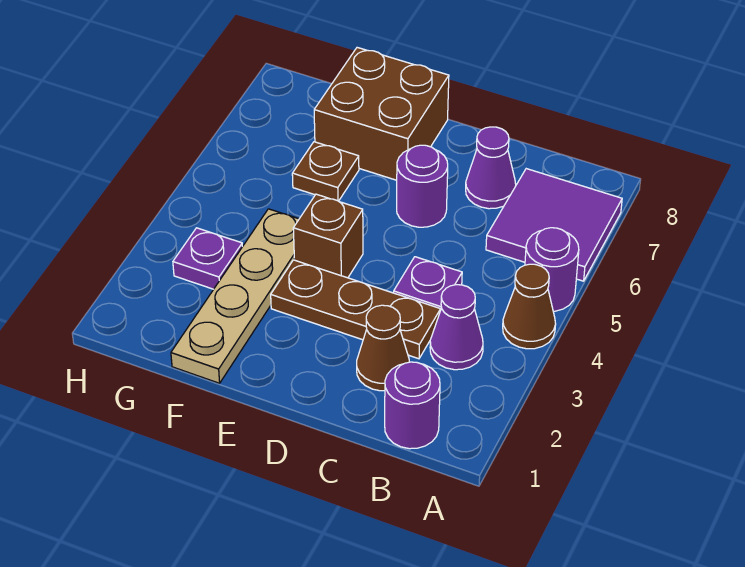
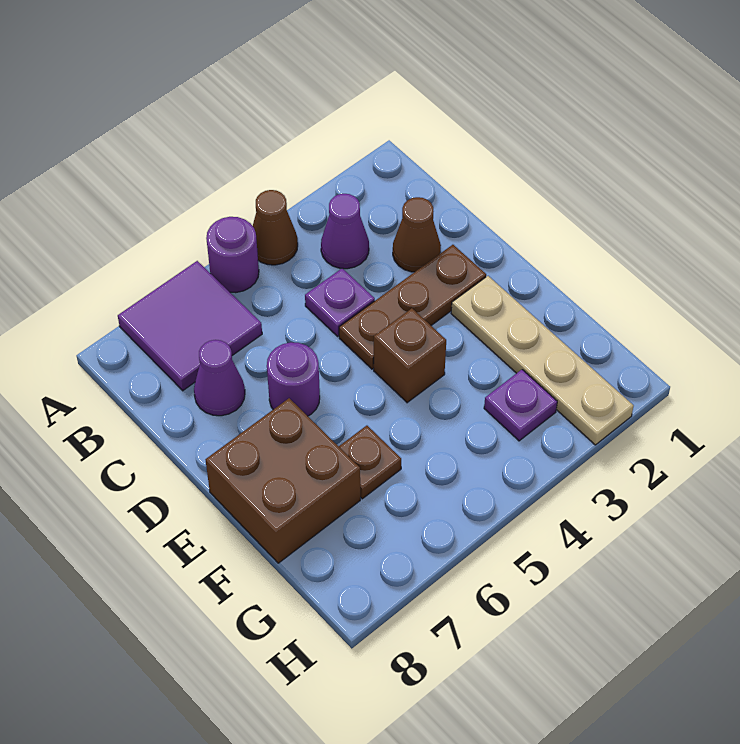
purple round brick B1 level 1 -> none
brown plate C3:E3 level 1 -> brown plate D2:D4 level 1
tan plate F1:F4 level 1 -> tan plate E2:H2 level 1

